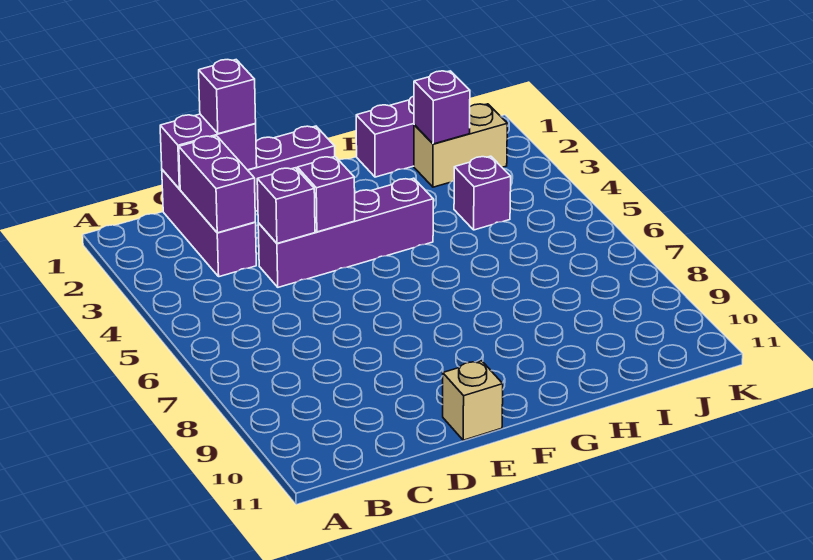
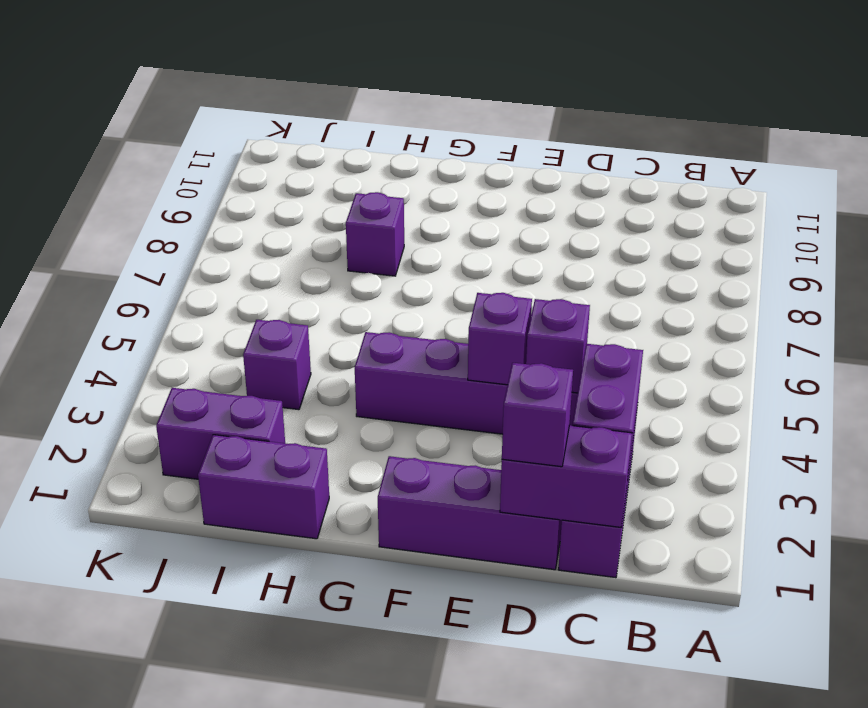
tan brick E11 level 1 -> none
tan brick I2:J2 level 1 -> purple brick I2:J2 level 1
purple brick I2 level 2 -> purple brick H8 level 1

